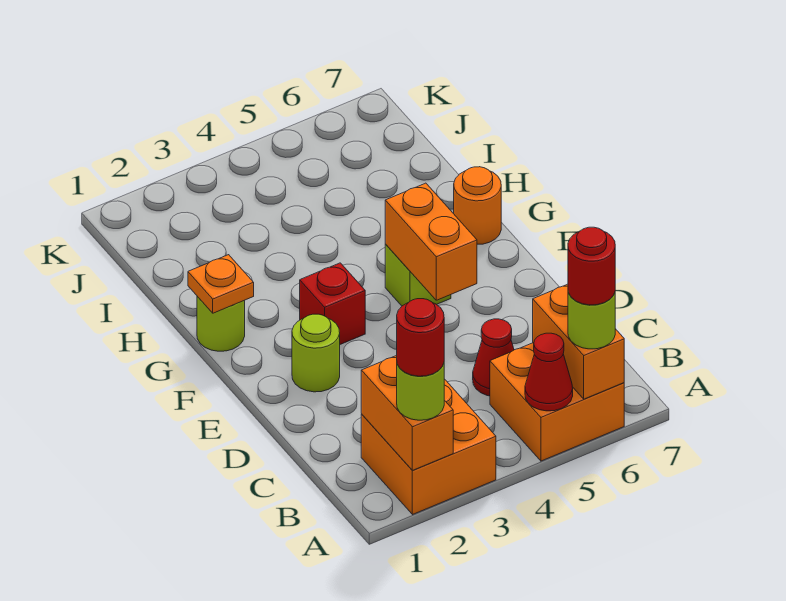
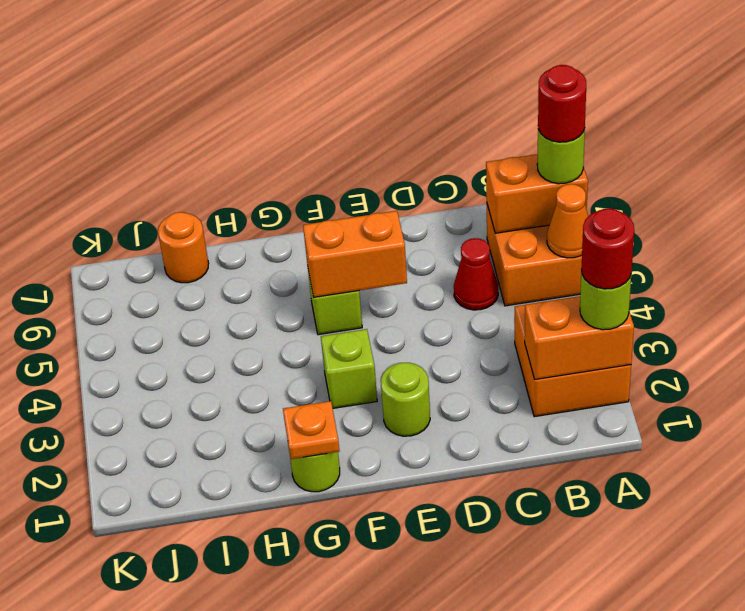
red cone A5 level 2 -> orange cone A5 level 2
red brick F3 level 1 -> lime brick F3 level 1
orange round brick G7 level 1 -> orange round brick I7 level 1

